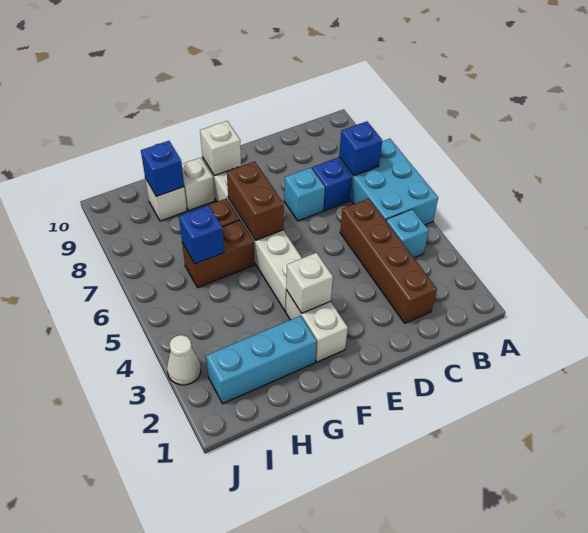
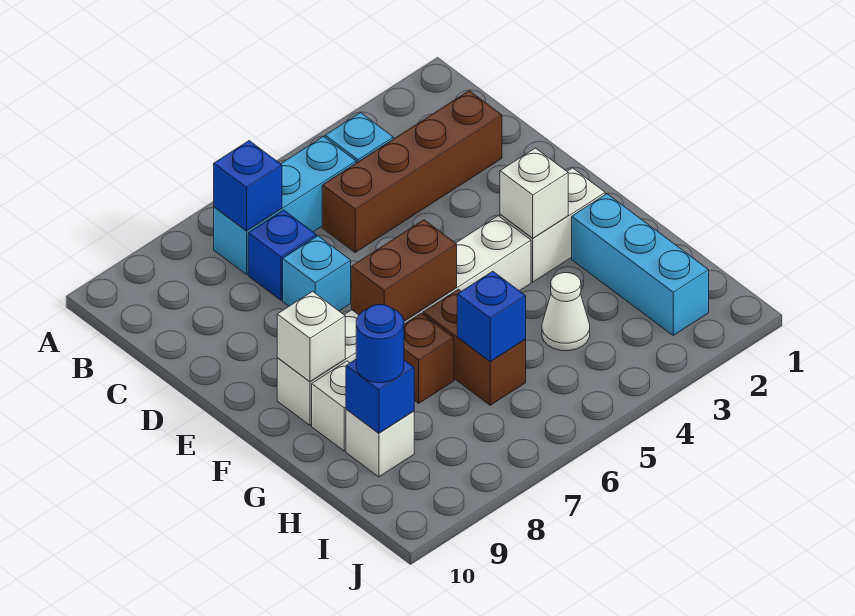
cyan brick A5:B7 level 1 -> cyan brick B5:B7 level 1
none -> blue round brick H9 level 3
white cone J3 level 1 -> white cone H4 level 1

